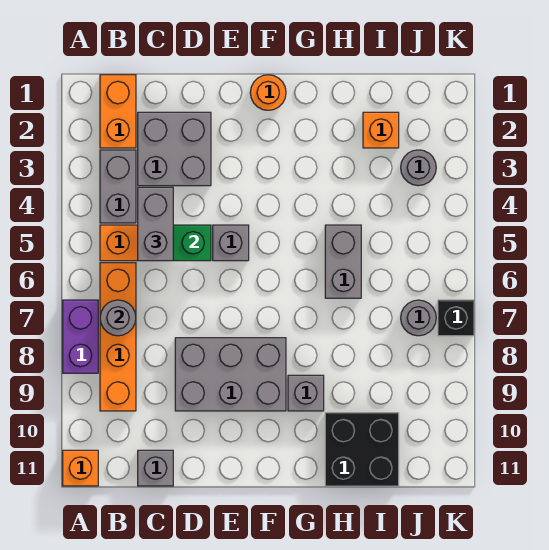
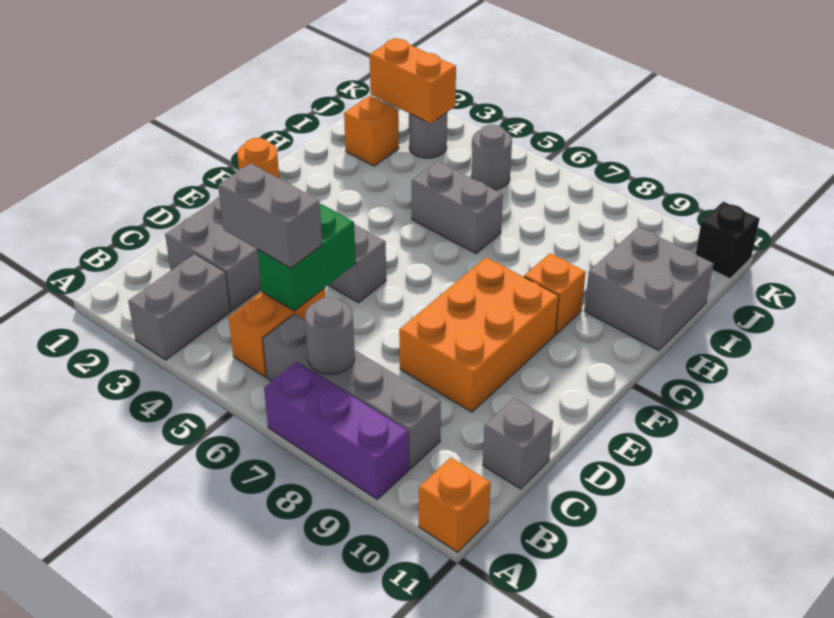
purple brick A7:A8 level 1 -> purple brick A7:A9 level 1
orange brick B1:B2 level 1 -> orange brick J2:J3 level 2
grey brick B3:B4 level 1 -> grey brick A3:B3 level 1
orange brick B6:B9 level 1 -> grey brick B6:B9 level 1
grey brick D8:F9 level 1 -> orange brick D8:F9 level 1
grey brick G9 level 1 -> orange brick G9 level 1
black brick H10:I11 level 1 -> grey brick H10:I11 level 1
grey round brick J7 level 1 -> grey round brick J5 level 1
black brick K7 level 1 -> black brick K11 level 1

